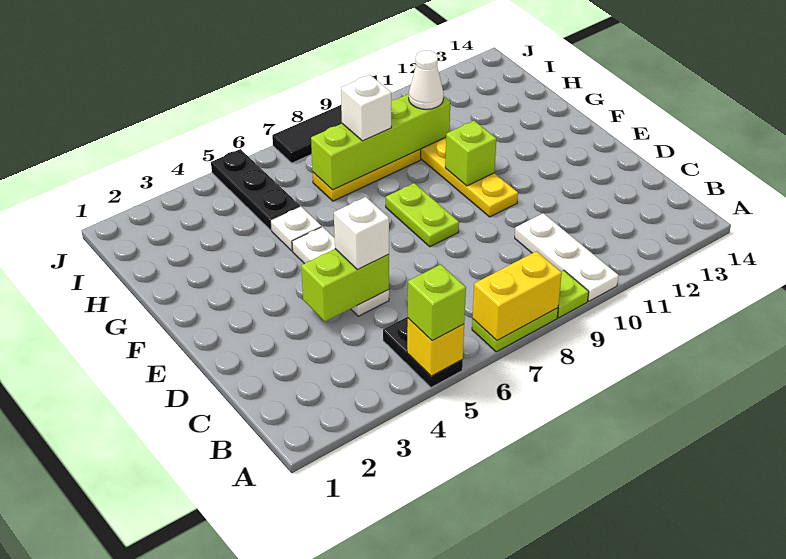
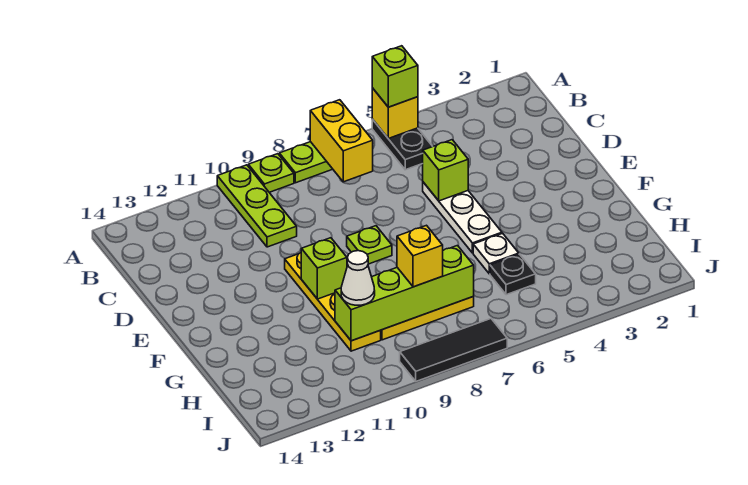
yellow brick A7:A8 level 2 -> yellow brick A7:B7 level 2
white plate A10:C10 level 1 -> lime plate A10:C10 level 1
lime brick D4:D5 level 2 -> lime brick D5 level 2
white brick D5 level 3 -> none
lime plate E8:F8 level 1 -> lime plate E8 level 1
black plate H5:J5 level 1 -> black plate H5 level 1
white brick H8 level 3 -> yellow brick H8 level 3

